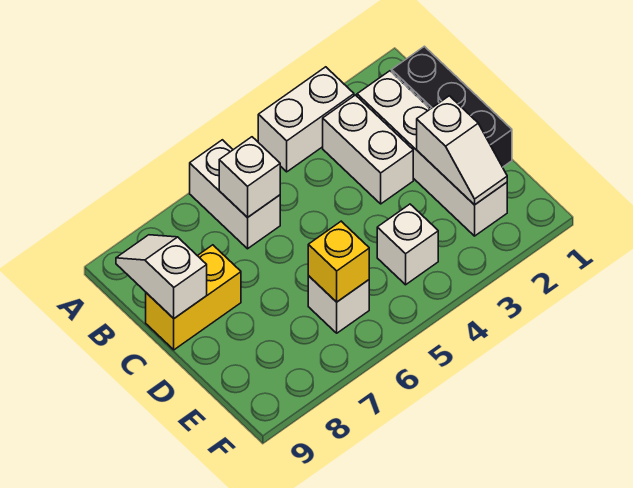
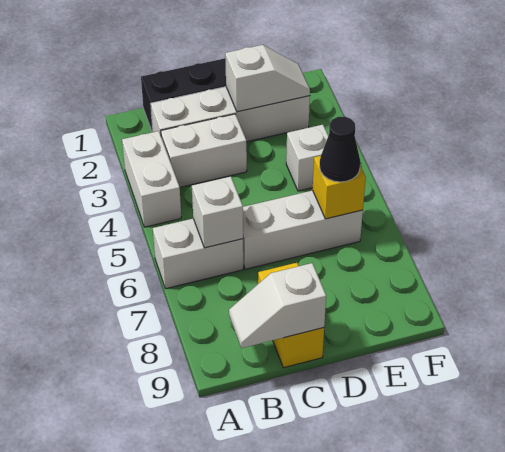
white brick E6 level 1 -> white brick C6:E6 level 1
none -> black cone E6 level 3

